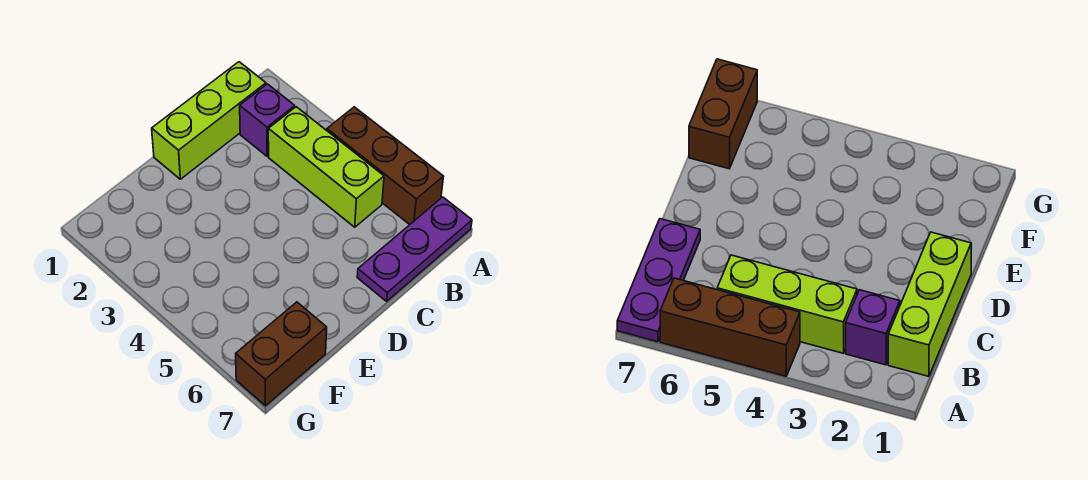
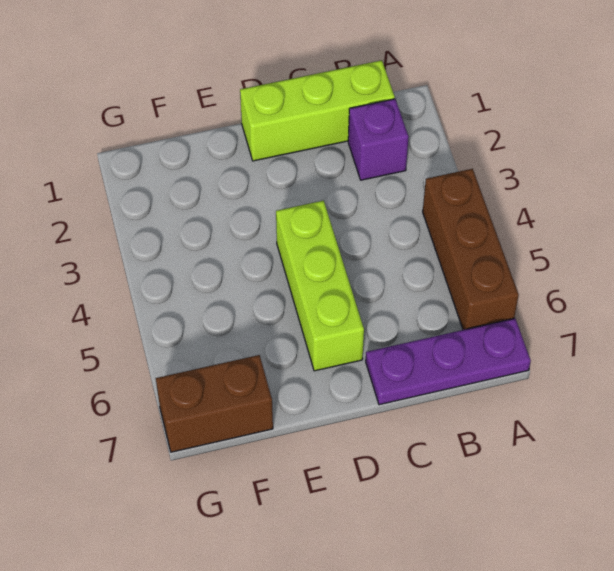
lime brick B3:B5 level 1 -> lime brick D4:D6 level 1

